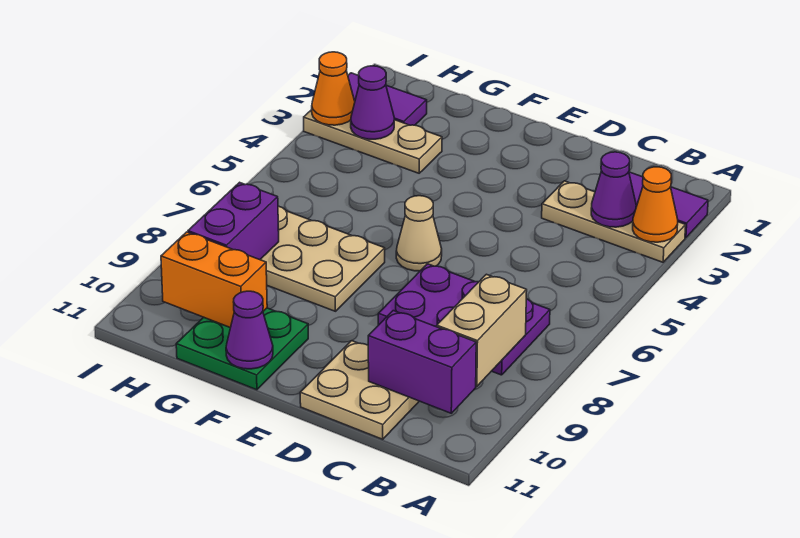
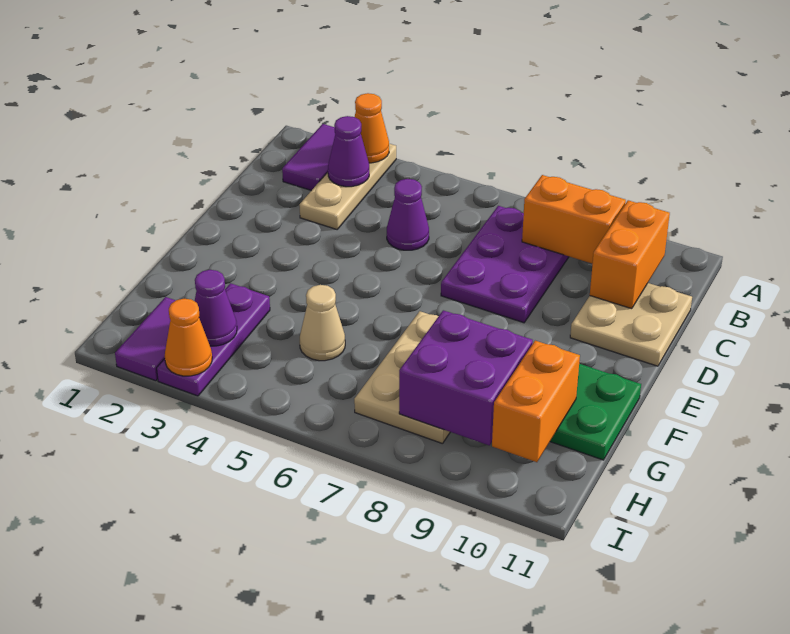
tan brick B8:B9 level 2 -> orange brick B8:B9 level 2
purple brick B10:C10 level 2 -> orange brick B10:C10 level 2
tan cone E6 level 1 -> tan cone G5 level 1
purple cone F11 level 2 -> purple cone C5 level 1
tan plate G3:I3 level 1 -> purple plate G3:I3 level 1
purple brick H8:H9 level 2 -> purple brick G8:H9 level 2

